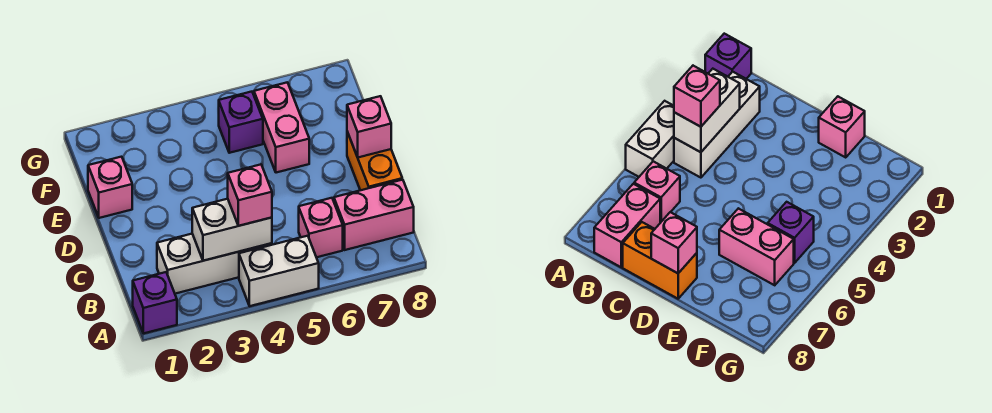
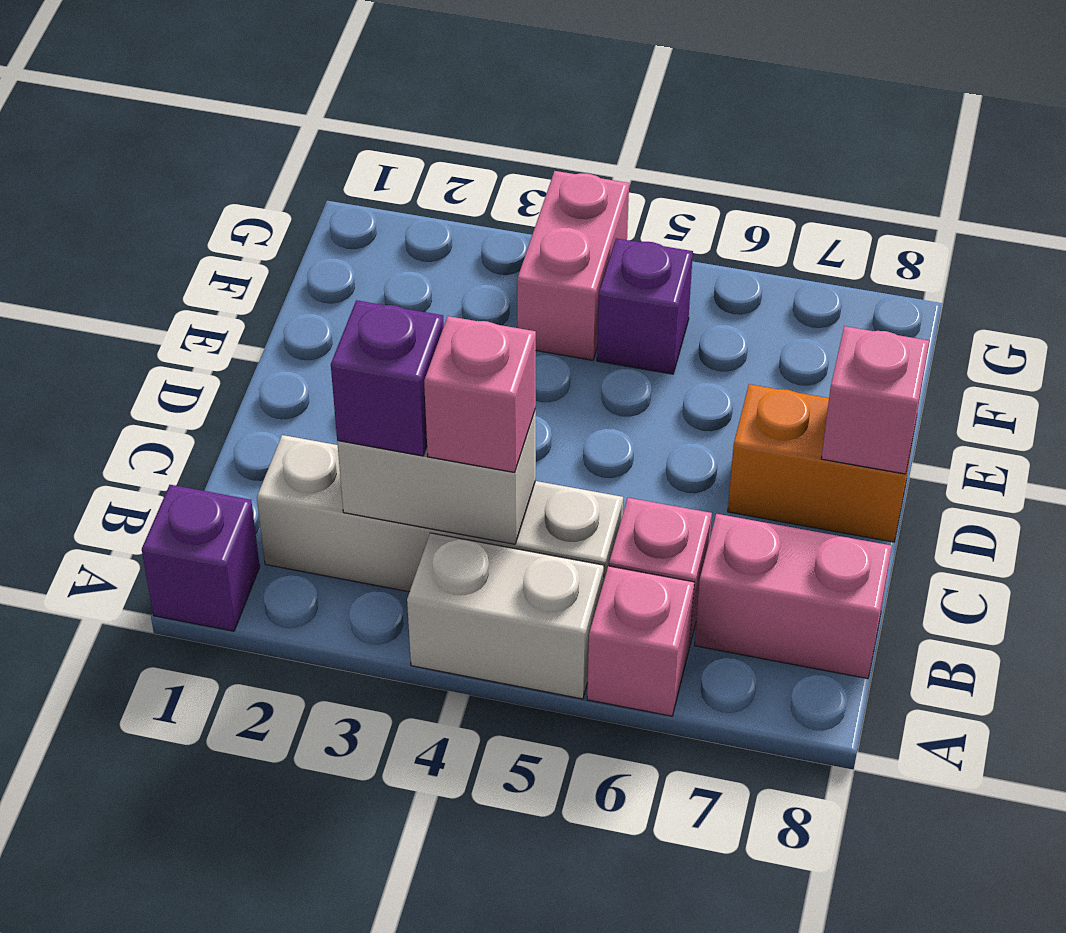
white brick B2:B4 level 1 -> white brick B2:B5 level 1
none -> purple brick B3 level 3
orange brick C8:D8 level 1 -> orange brick D7:D8 level 1
pink brick E1 level 1 -> pink brick A6 level 1
pink brick E6:F6 level 1 -> pink brick F4:G4 level 1

